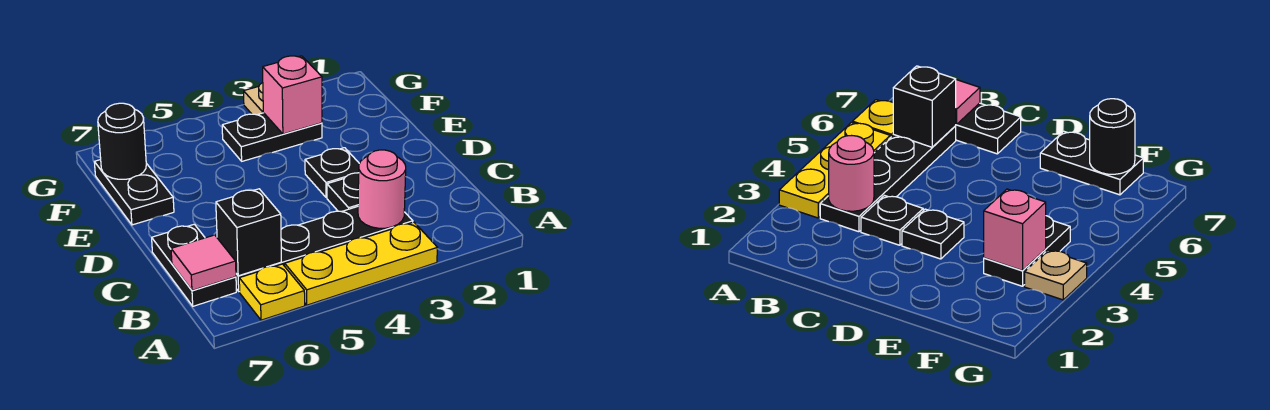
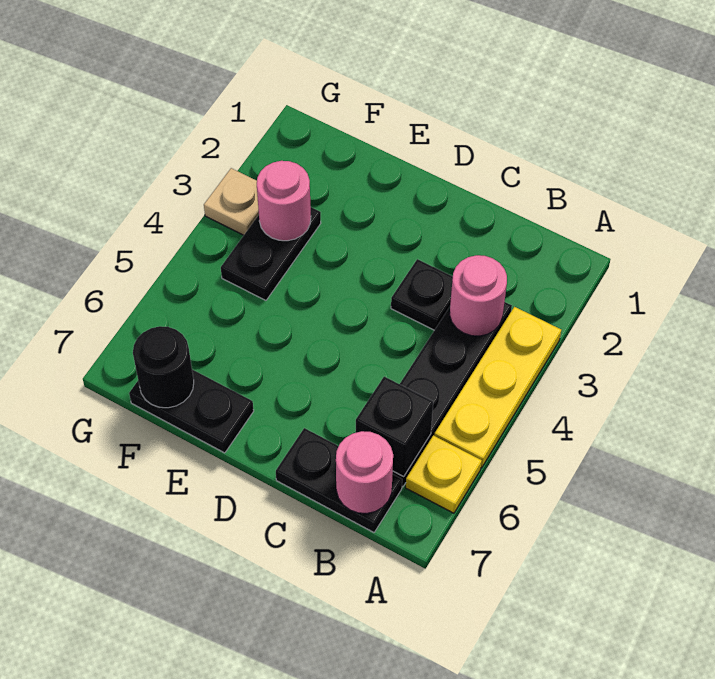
pink tile B7 level 2 -> pink round brick B7 level 2
black plate D3 level 1 -> none
pink brick F3 level 2 -> pink round brick F3 level 2

